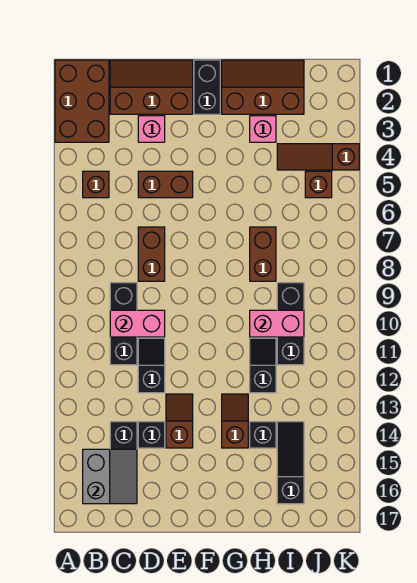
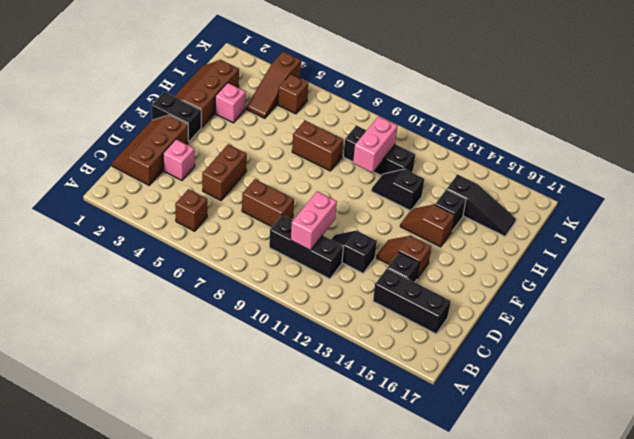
brown brick A1:B3 level 1 -> none
grey slope B15:C16 level 2 top B -> none
black slope I14:I16 level 1 top 16 -> black slope I14:I16 level 1 top 14

